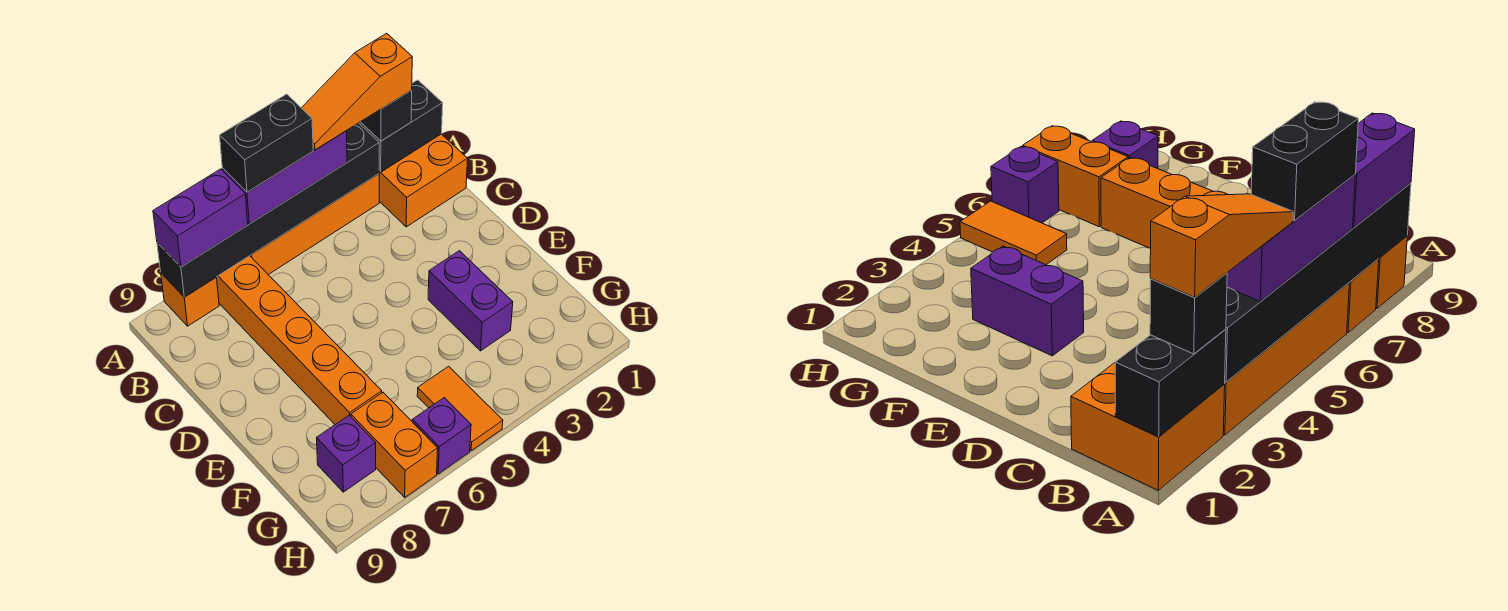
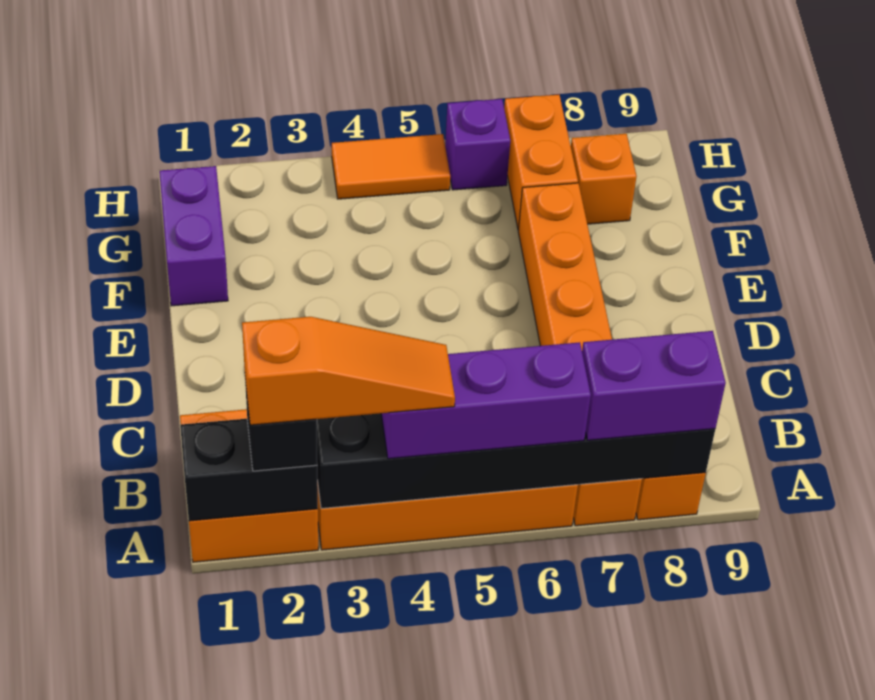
black brick A5:A6 level 4 -> none
purple brick E3:F3 level 1 -> purple brick F1:G1 level 1
orange tile G5:H5 level 1 -> orange tile H4:H5 level 1
purple brick G8 level 1 -> orange brick G8 level 1

